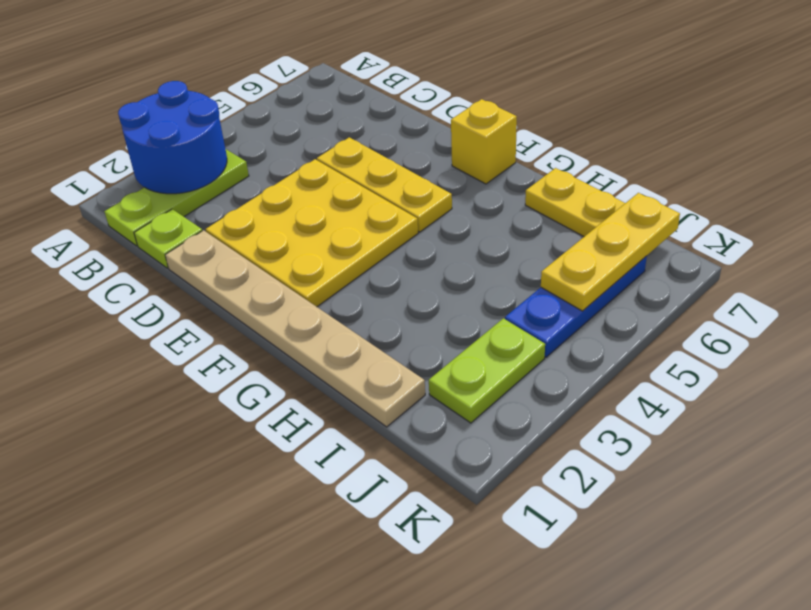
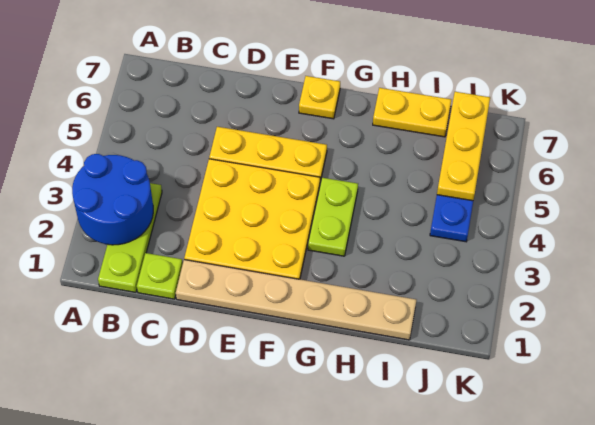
yellow brick F7 level 1 -> yellow plate F7 level 1
lime plate J2:J3 level 1 -> lime plate G3:G4 level 1

